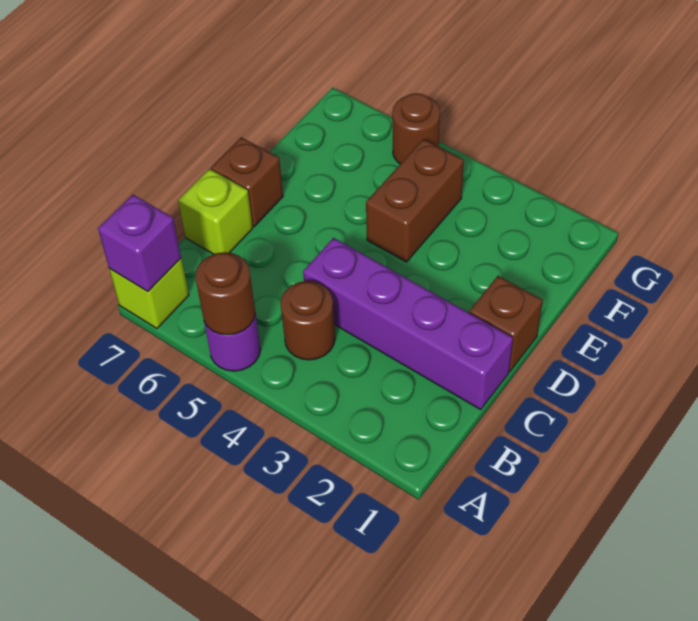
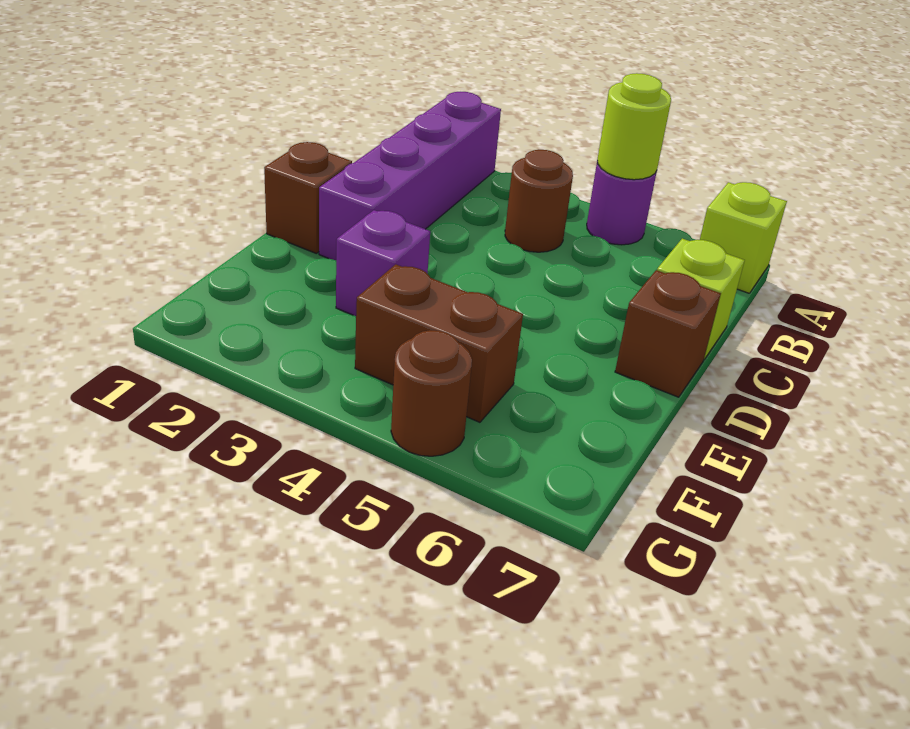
brown round brick A5 level 2 -> lime round brick A5 level 2
purple brick A7 level 2 -> purple brick E3 level 1
purple brick C1:C4 level 1 -> purple brick A2:D2 level 1
brown brick E4:F4 level 1 -> brown brick F4:F5 level 1

